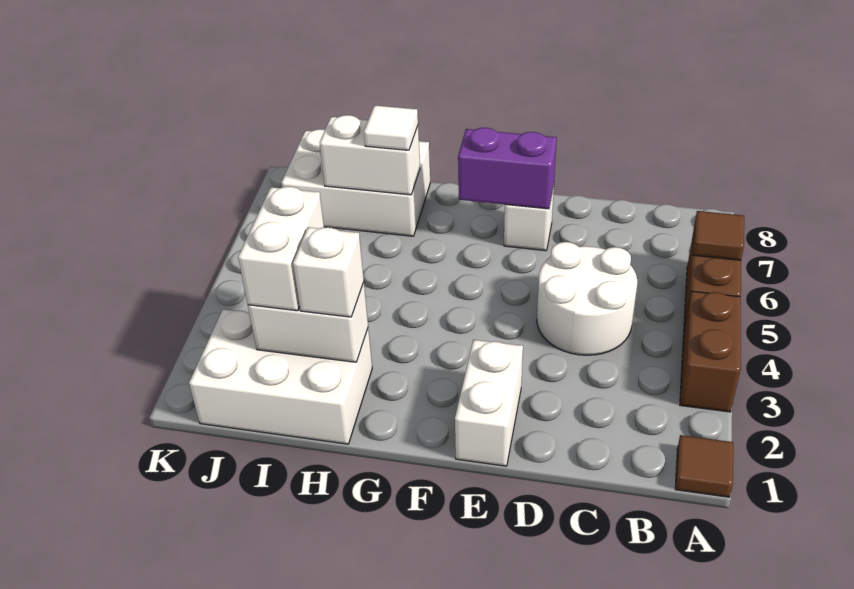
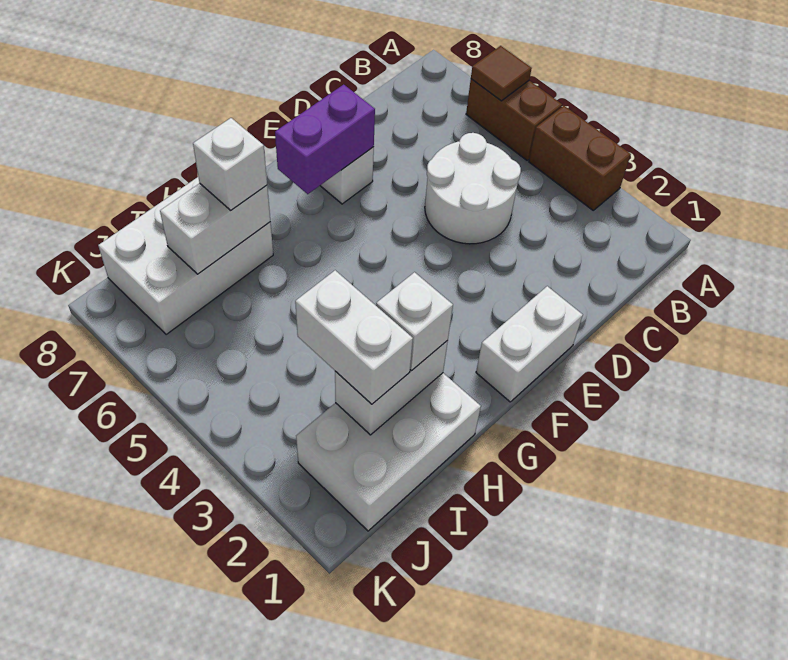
brown tile A1 level 1 -> none
white brick E1:E2 level 1 -> white brick E1:F1 level 1
white tile H7 level 3 -> white brick H7 level 3

